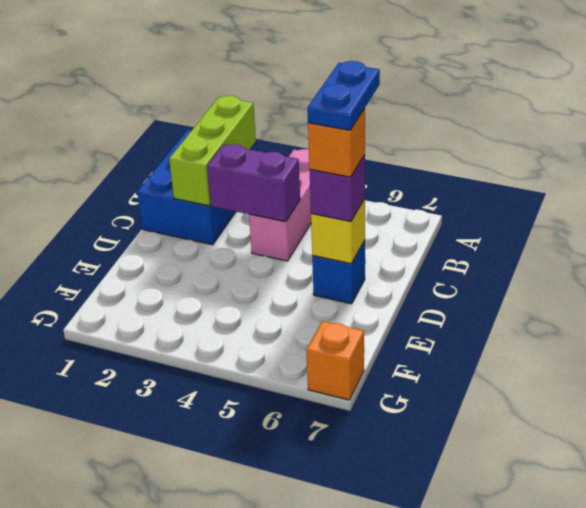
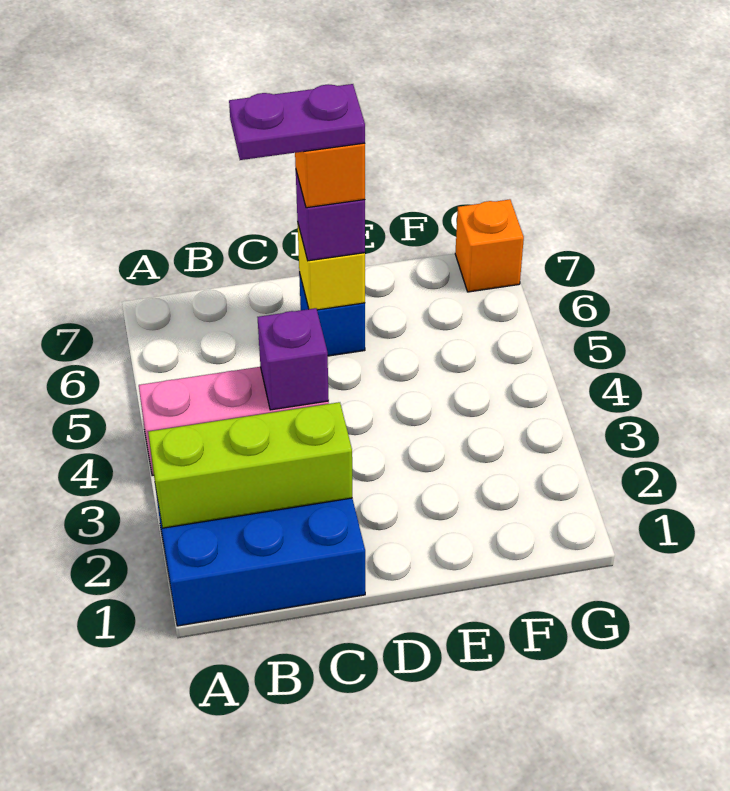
purple brick C3:C4 level 2 -> purple brick C4 level 2
blue plate C6:D6 level 5 -> purple plate C6:D6 level 5

